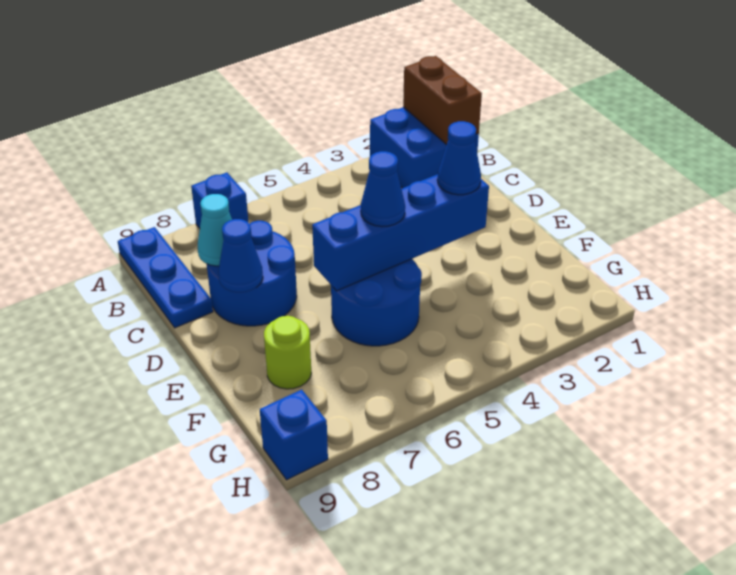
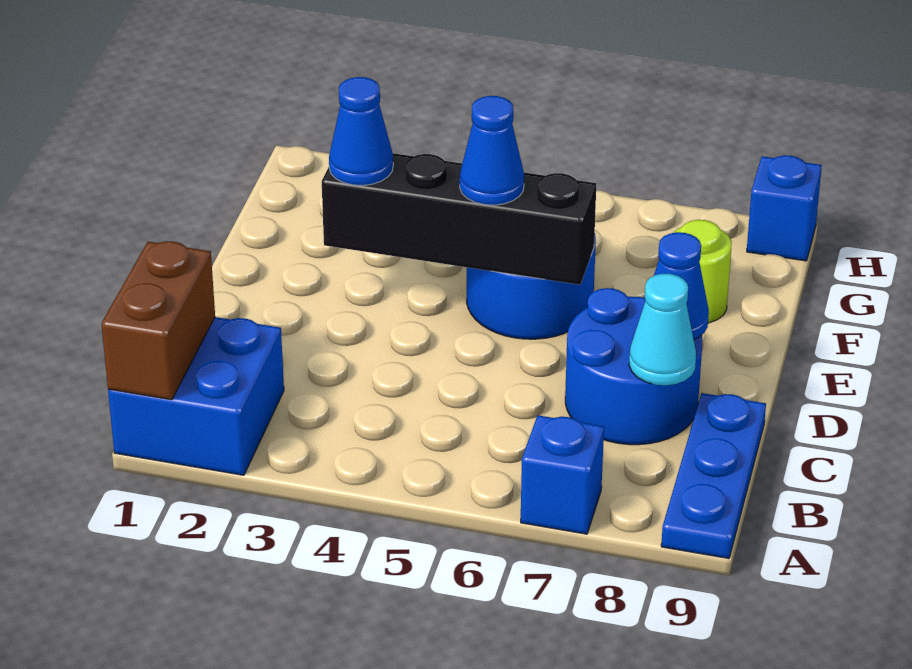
blue brick E3:E6 level 2 -> black brick E3:E6 level 2

